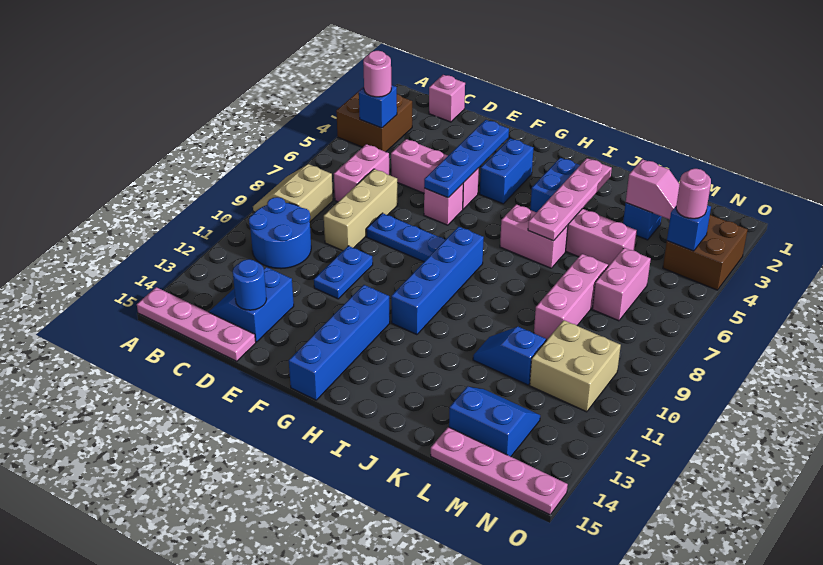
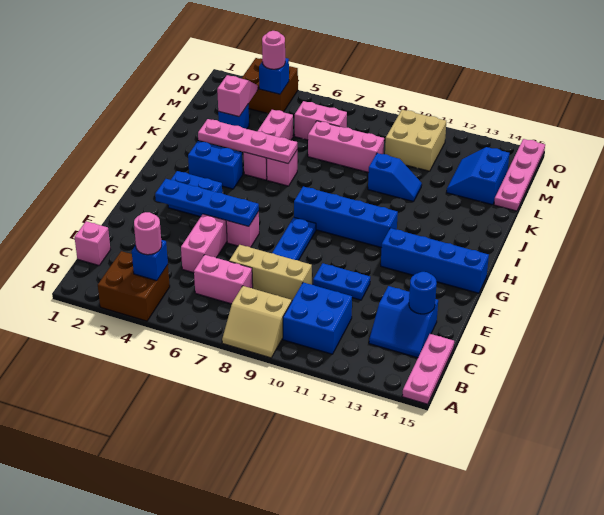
pink plate A15:D15 level 1 -> pink plate A15:C15 level 1
blue round brick B10:C11 level 1 -> blue brick B10:C11 level 1
pink brick I6:J6 level 1 -> pink brick J6 level 1
blue slope K11:L11 level 1 top L -> blue slope K10:K11 level 1 top 10

